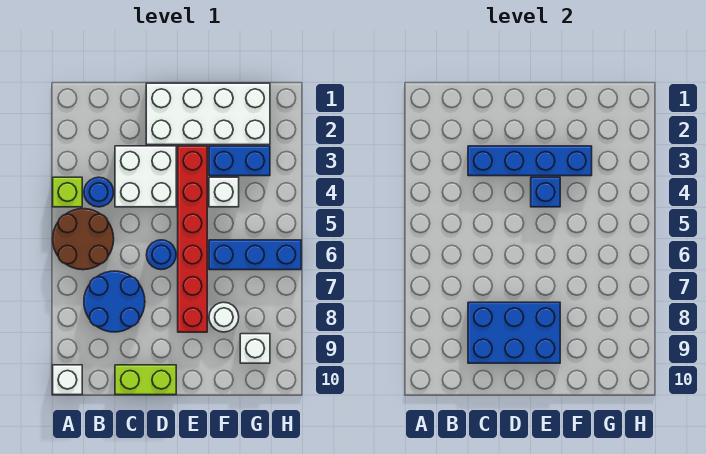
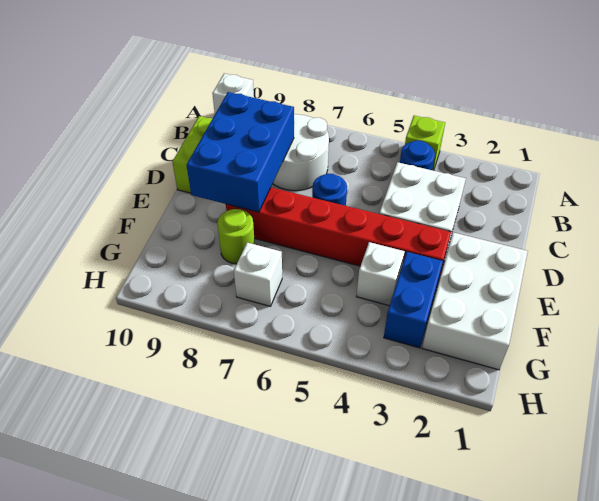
brown round brick A5:B6 level 1 -> none
blue round brick B7:C8 level 1 -> white round brick B7:C8 level 1
blue brick C3:F3 level 2 -> none
white brick D1:G2 level 1 -> white brick E1:G2 level 1
blue brick E4 level 2 -> none
blue brick F6:H6 level 1 -> none
white round brick F8 level 1 -> lime round brick F8 level 1
white brick G9 level 1 -> white brick G7 level 1

